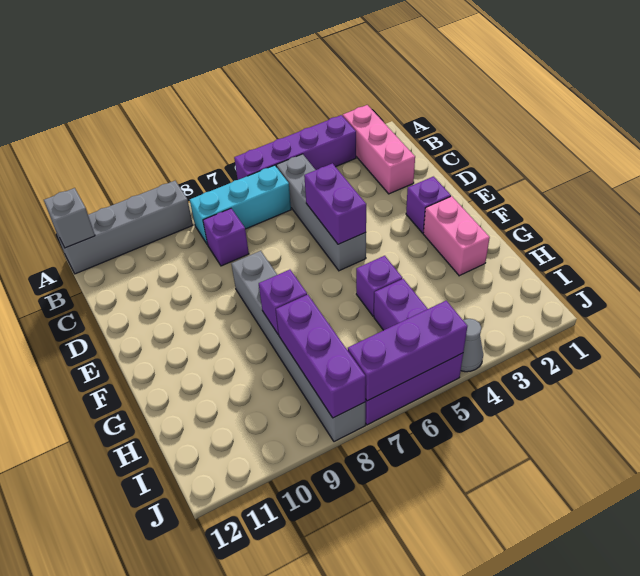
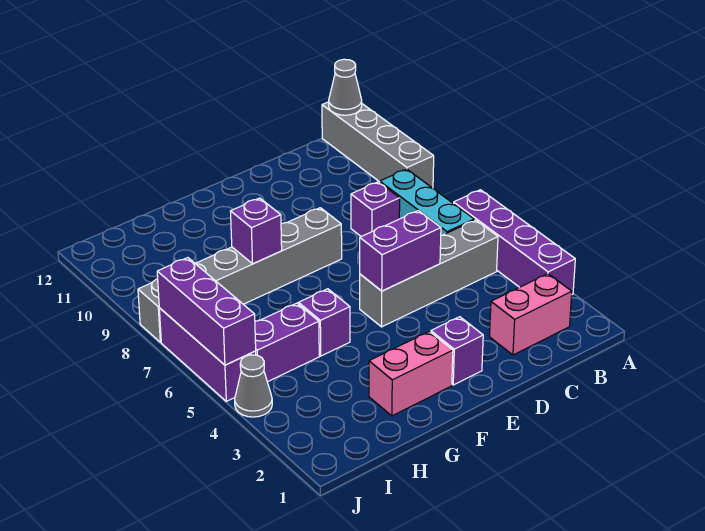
pink brick A2:C2 level 1 -> pink brick B2:C2 level 1
grey brick A12 level 2 -> grey cone A12 level 2
purple brick H8:J8 level 2 -> none

